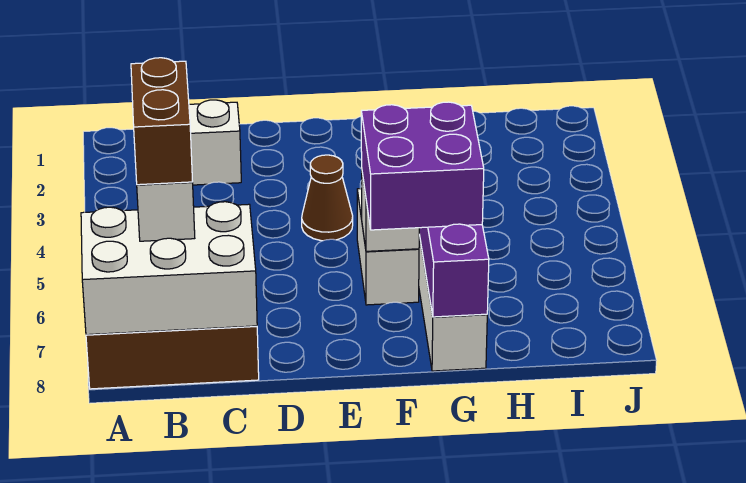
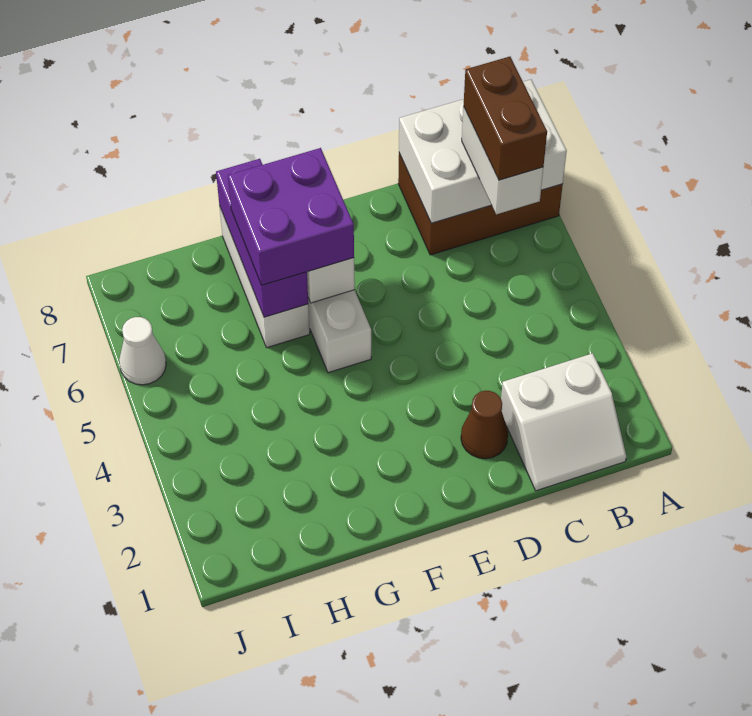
brown cone E4 level 1 -> brown cone D2 level 1
none -> white cone J6 level 1

